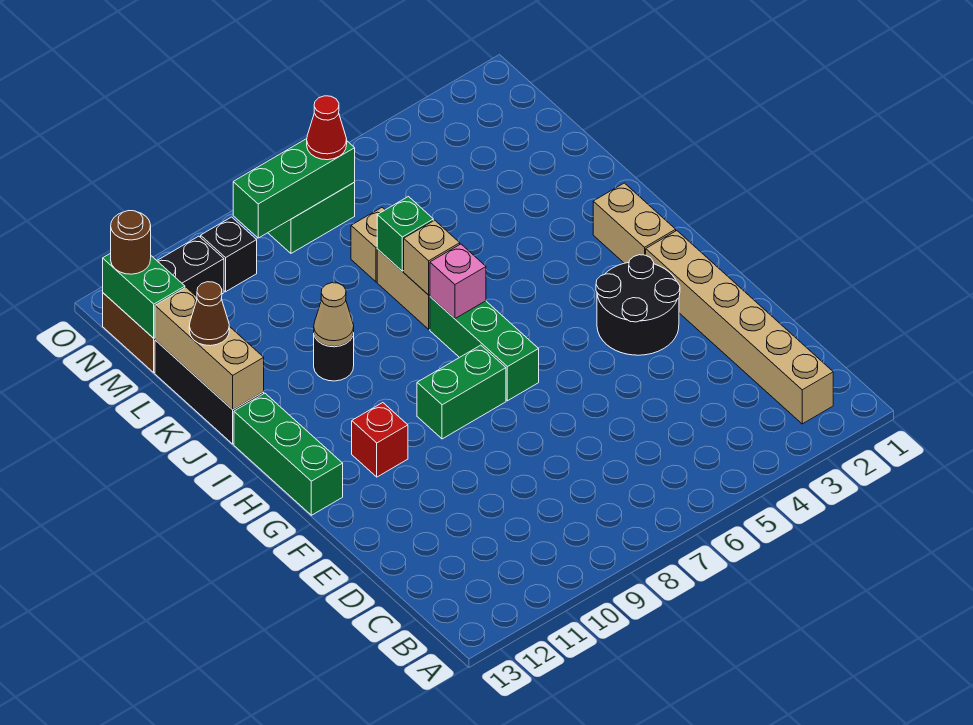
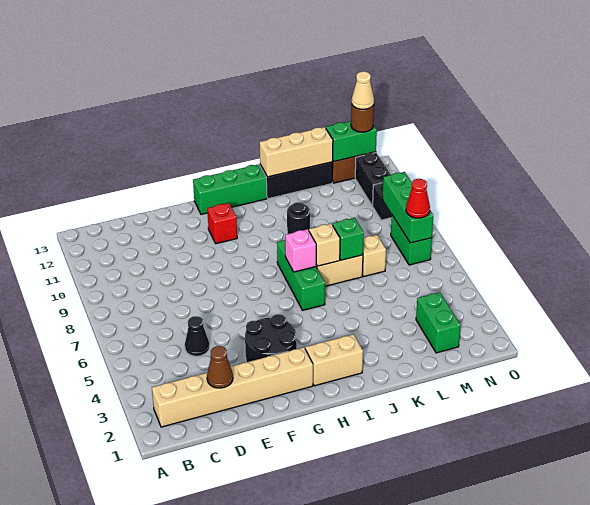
none -> black cone D5 level 1
green brick G7:I7 level 1 -> green brick I6:I8 level 1
green brick G8:G9 level 1 -> green brick M2:M3 level 1
tan cone J10 level 2 -> tan cone N13 level 4
brown cone K13 level 3 -> brown cone D2 level 2

